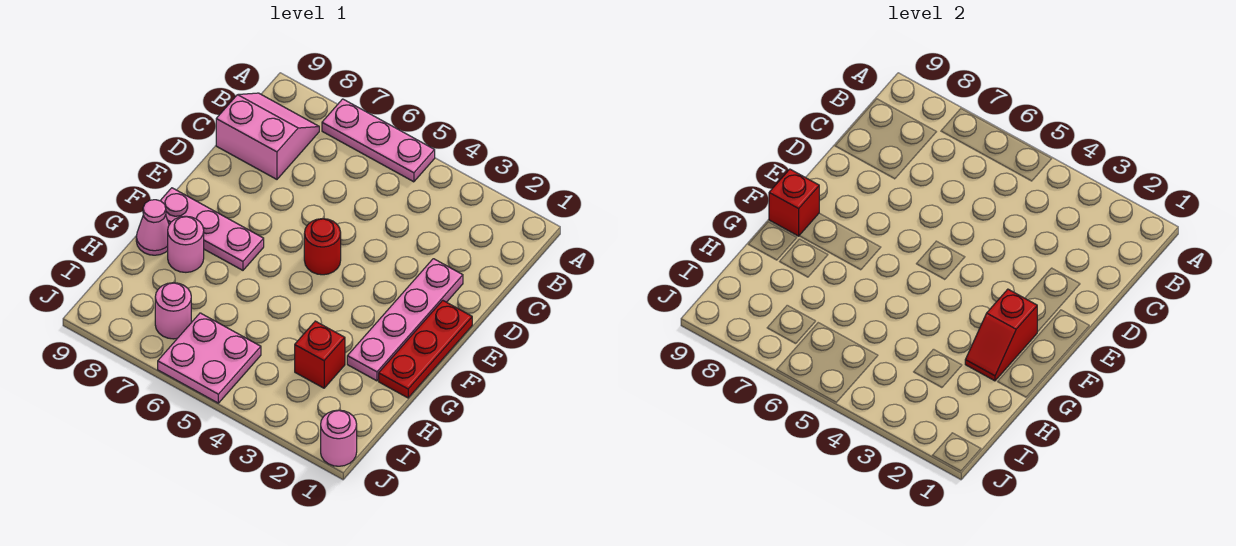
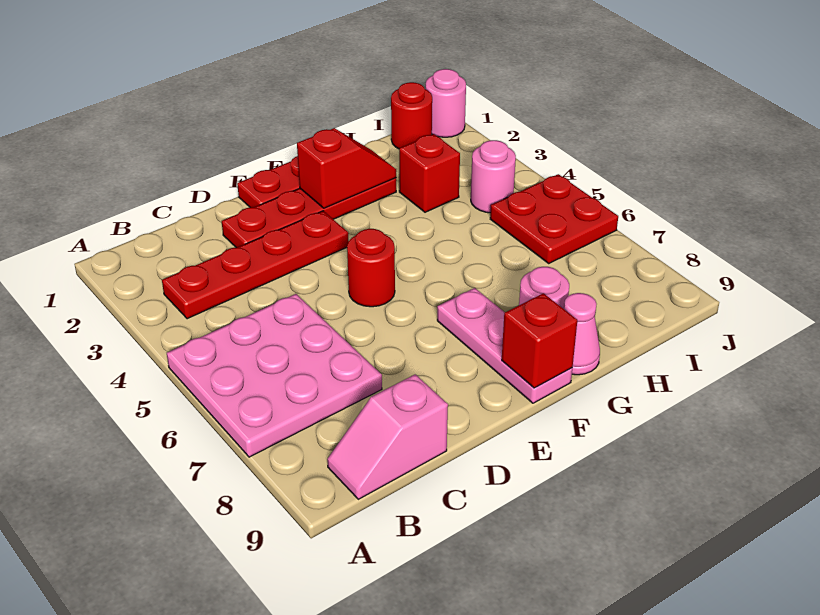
pink plate A5:A7 level 1 -> pink plate A5:C7 level 1
none -> red plate B3:E3 level 1
pink slope B8:C9 level 1 top C -> pink slope B9:C9 level 1 top C
pink plate D2:G2 level 1 -> red plate D2:G2 level 1
none -> red round brick I1 level 1
pink plate I5:J6 level 1 -> red plate I5:J6 level 1
pink round brick I7 level 1 -> pink round brick I4 level 1

